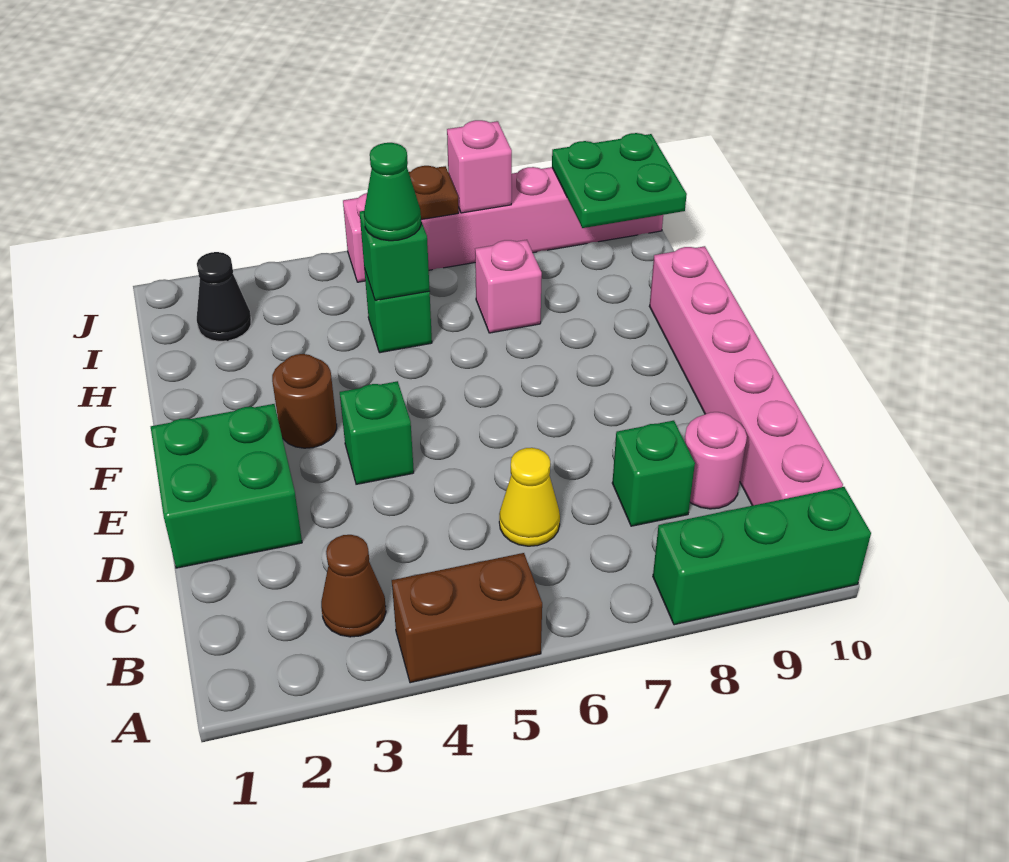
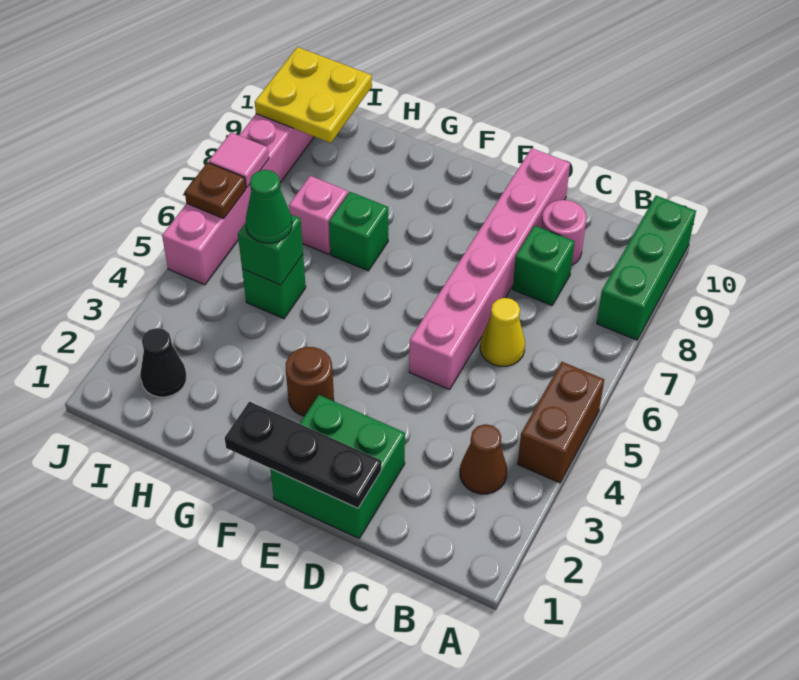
pink brick B10:G10 level 1 -> pink brick D5:D10 level 1
none -> black plate D1:F1 level 2
green brick E4 level 1 -> green brick G7 level 1
green plate I9:J10 level 2 -> yellow plate I9:J10 level 2
pink brick J7 level 2 -> pink tile J7 level 2

